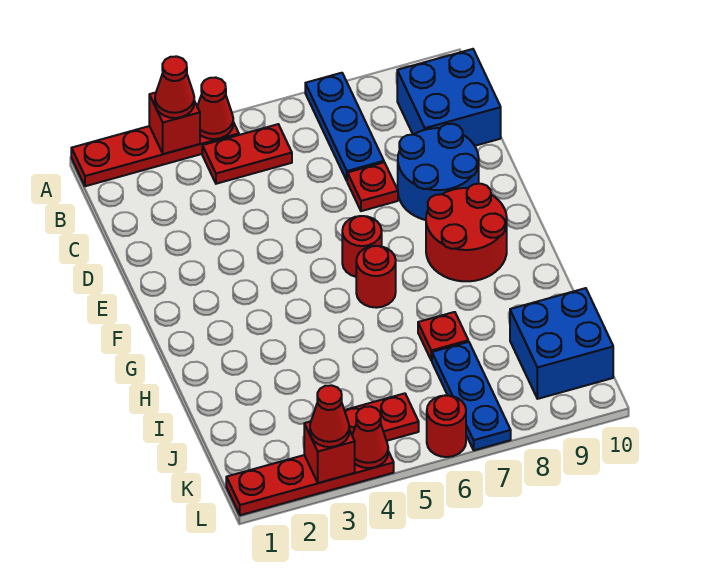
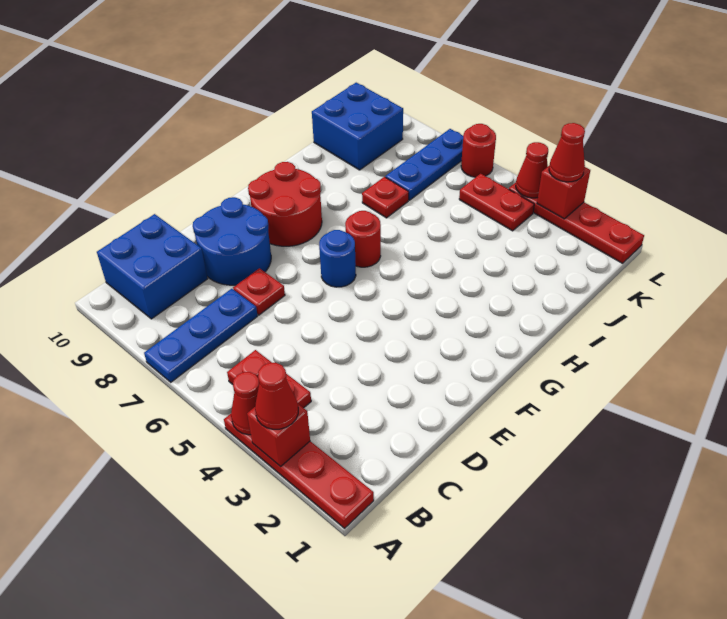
red round brick F6 level 1 -> blue round brick F6 level 1

